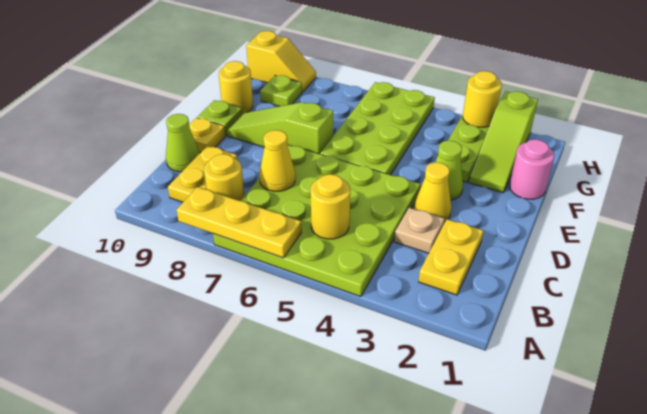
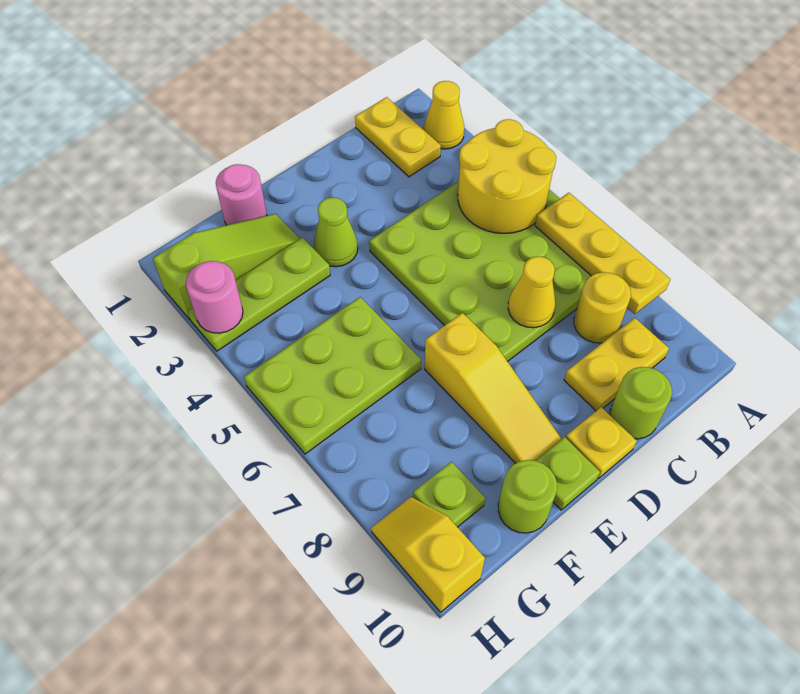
yellow plate B2:C2 level 1 -> yellow plate B1:B2 level 1
yellow round brick B5 level 2 -> yellow round brick A4:B5 level 2
tan plate C3 level 1 -> none
lime cone C10 level 1 -> lime round brick C10 level 1
yellow cone D3 level 1 -> yellow cone A2 level 1
lime plate E5:H6 level 1 -> lime plate F5:H6 level 1
lime slope E7:E9 level 1 top 7 -> yellow slope E7:E9 level 1 top 7
yellow round brick F10 level 1 -> lime round brick F10 level 1
yellow round brick H3 level 2 -> pink round brick H3 level 2

